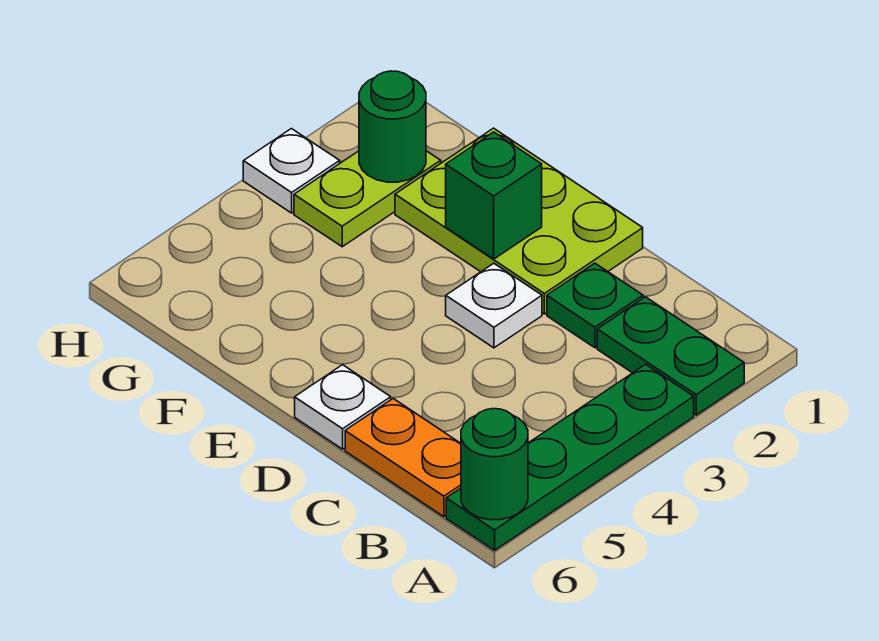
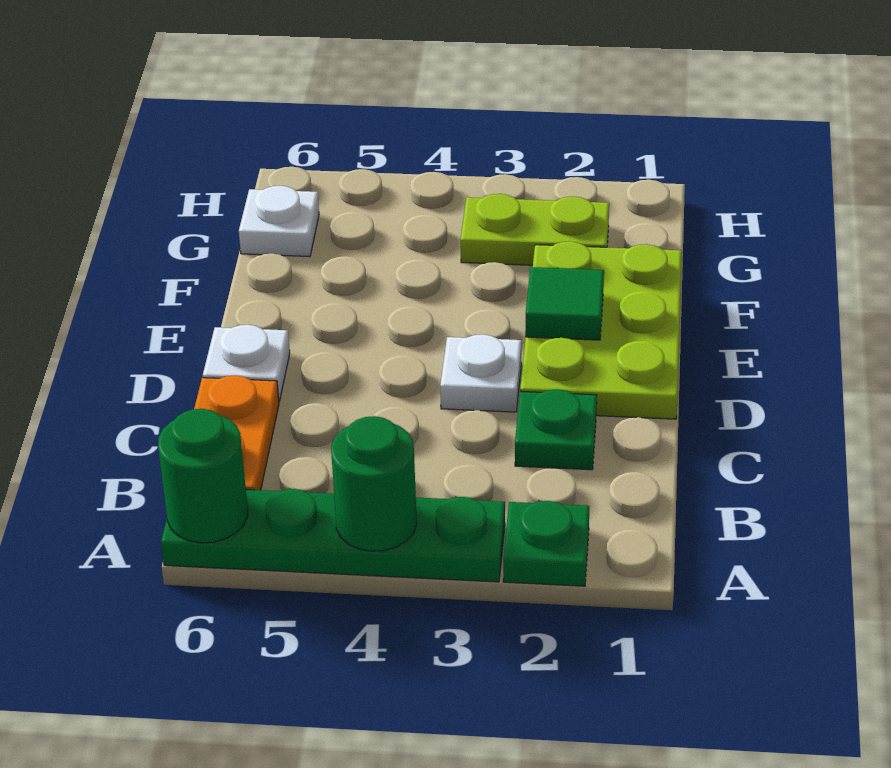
green plate A2:B2 level 1 -> green plate A2 level 1
green brick E2 level 2 -> green tile E2 level 2
green round brick G2 level 2 -> green round brick A4 level 2
white plate H3 level 1 -> white plate G6 level 1

